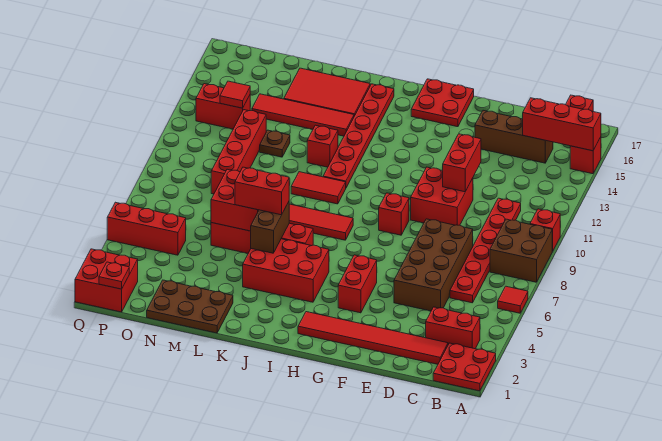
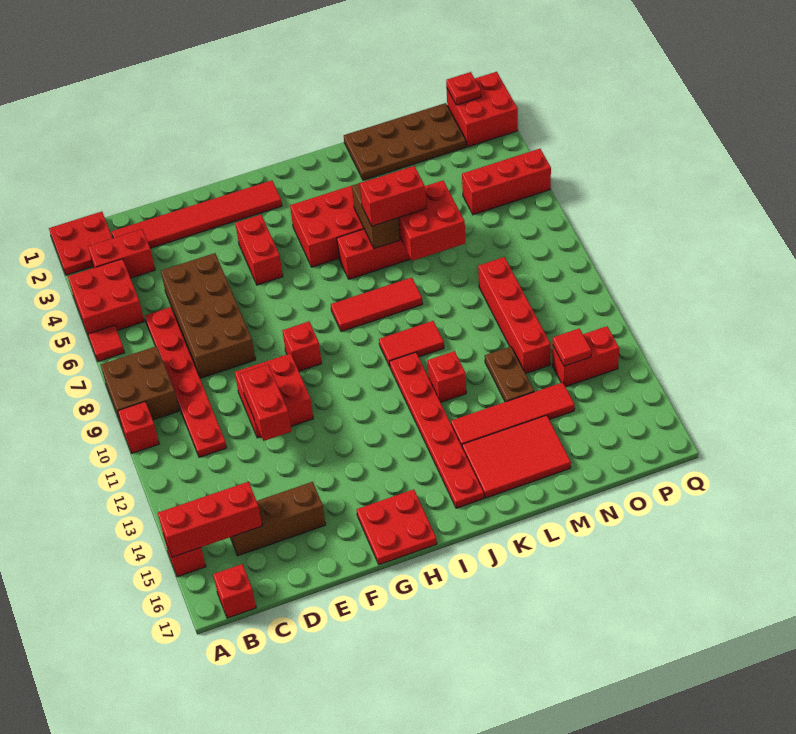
none -> red brick A4:B5 level 1
brown plate L1:N2 level 1 -> brown plate L1:O2 level 1
brown plate M12 level 1 -> brown plate M12:M13 level 1

